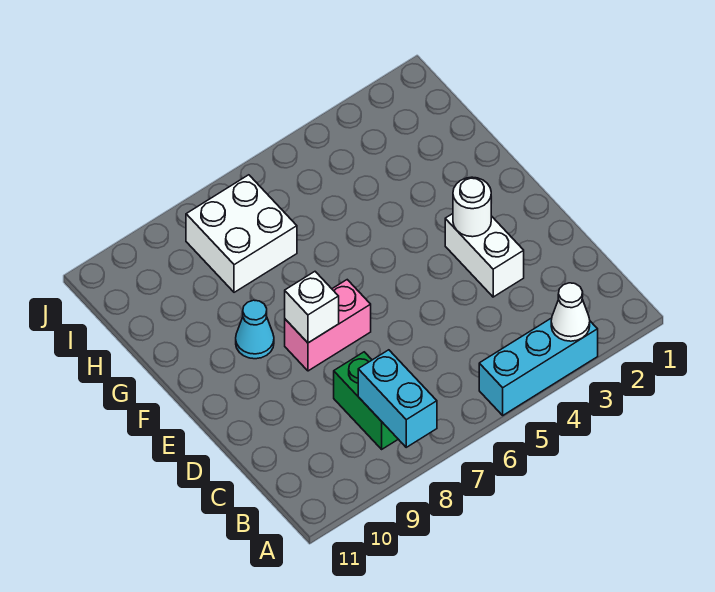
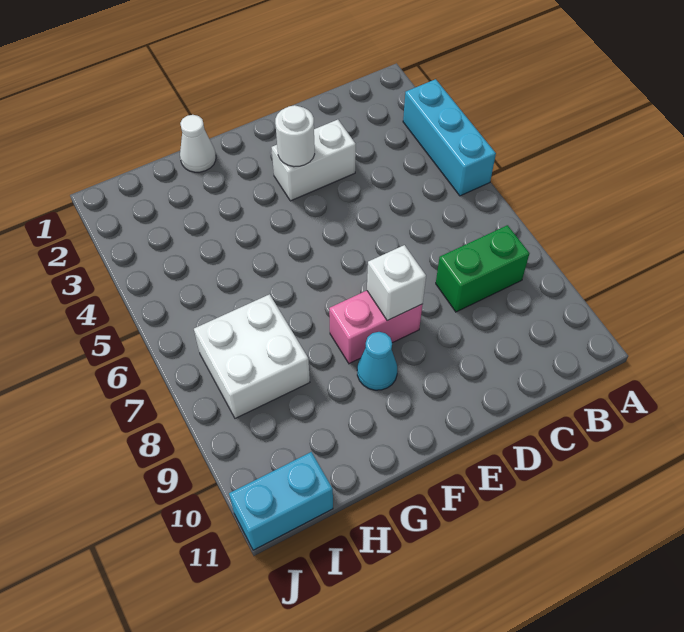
white cone A3 level 2 -> white cone G1 level 1
cyan brick A8:B8 level 2 -> cyan brick I11:J11 level 1
pink brick E7:E8 level 1 -> pink brick E8:F8 level 1

